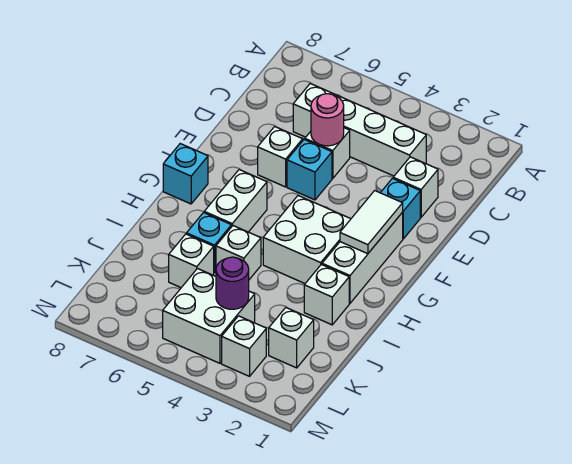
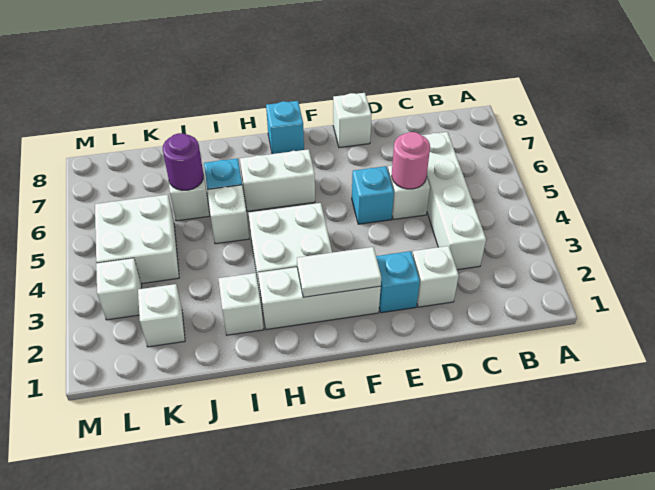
white brick E6 level 1 -> white brick E8 level 1
purple round brick K4 level 2 -> purple round brick J6 level 2

